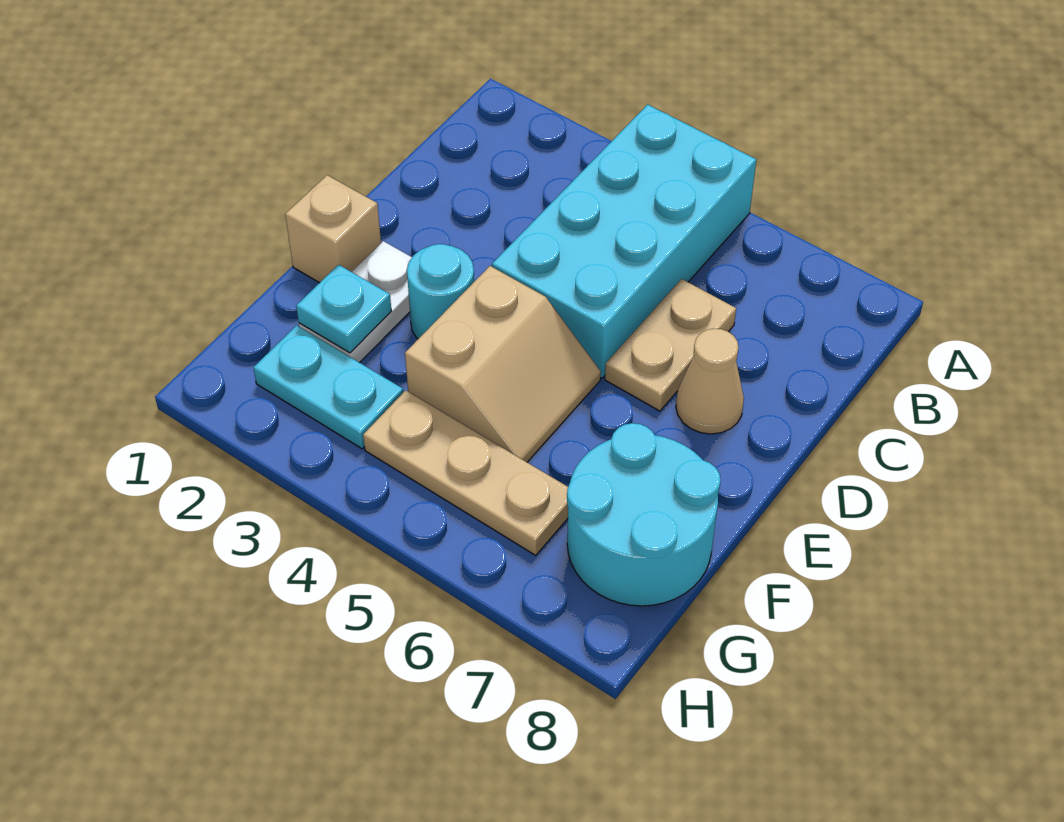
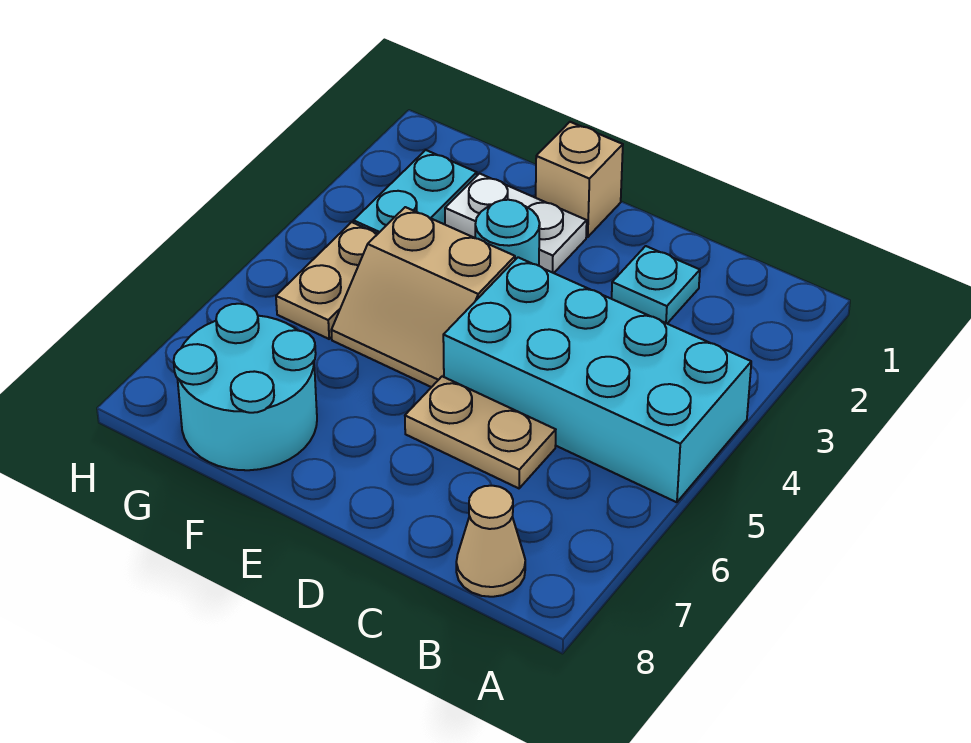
tan cone D7 level 1 -> tan cone B8 level 1
cyan plate F2 level 2 -> cyan plate C2 level 1
tan plate G4:G6 level 1 -> tan plate G4:G5 level 1

